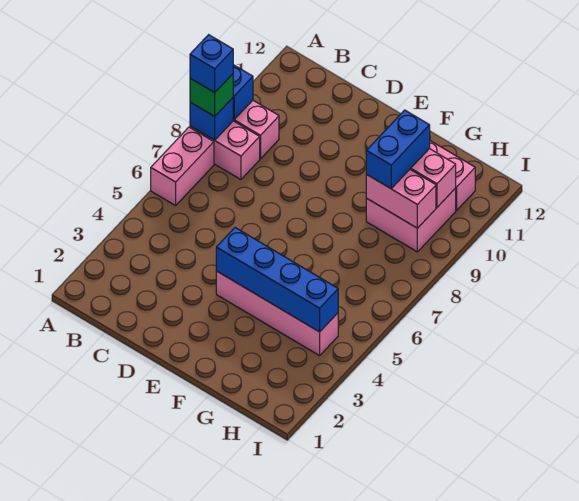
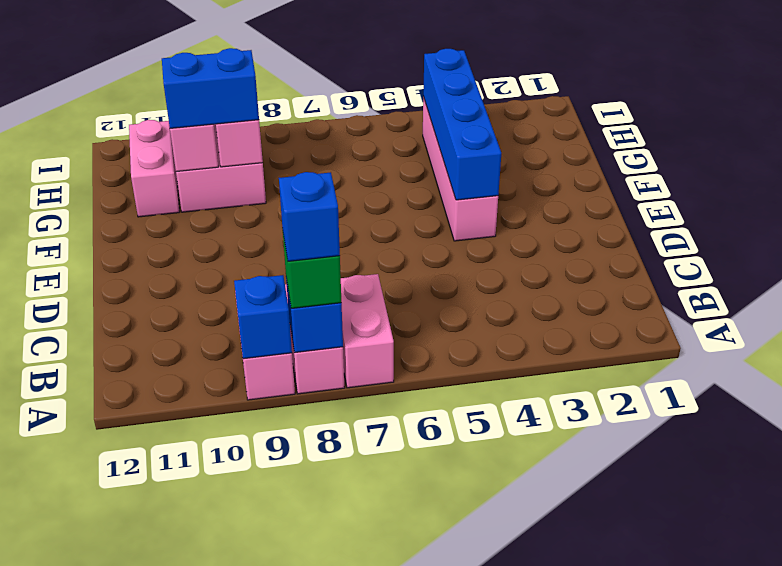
pink brick A6:A7 level 1 -> pink brick A7:B7 level 1

